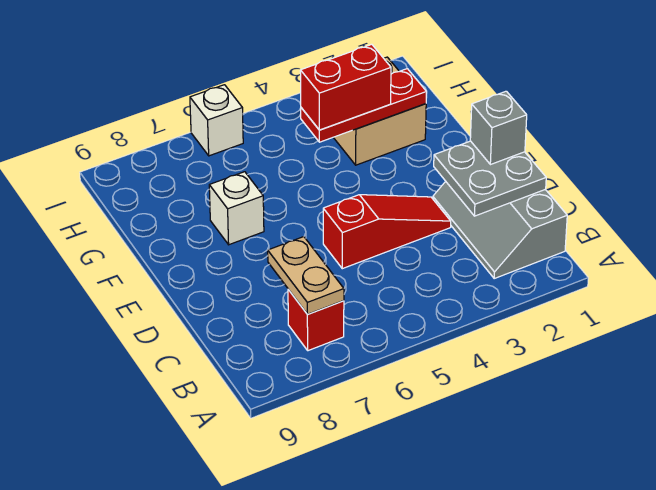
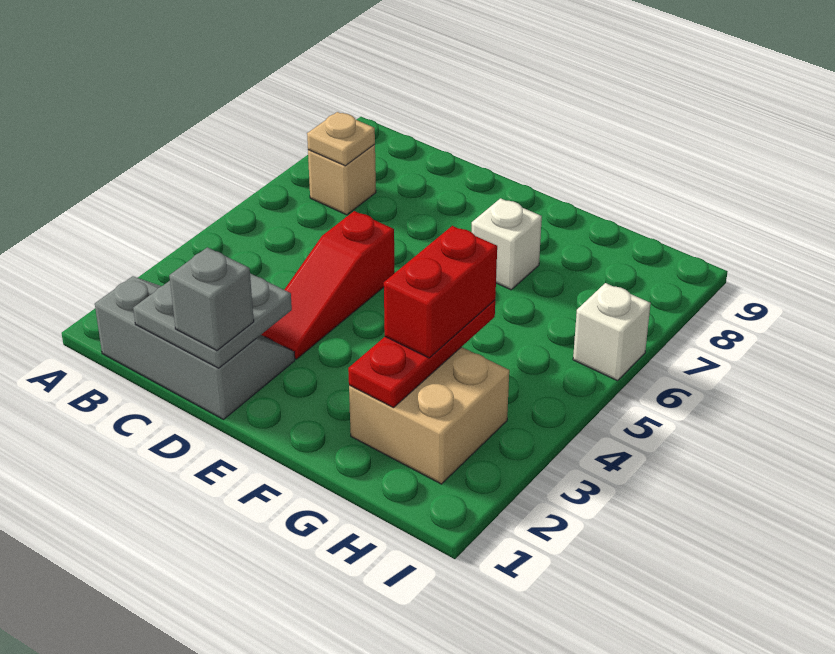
red brick B7 level 1 -> tan brick B7 level 1
tan plate B7:C7 level 2 -> tan plate B7 level 2

